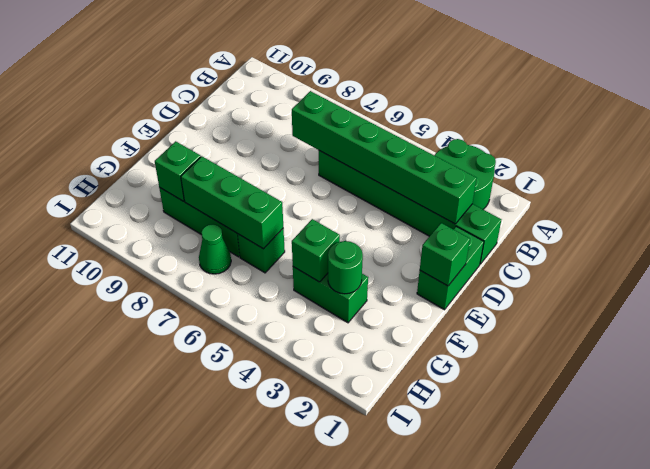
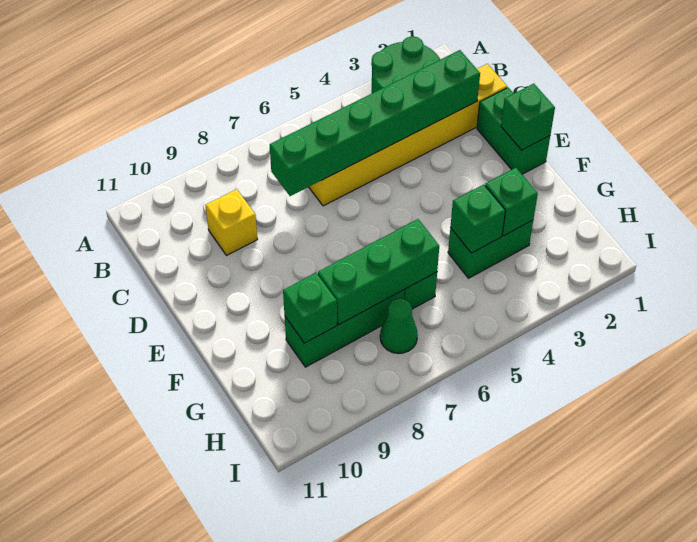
green brick C1:C6 level 1 -> yellow brick C1:C6 level 1
none -> yellow brick C9 level 1
green round brick G3 level 2 -> green brick G3 level 2

